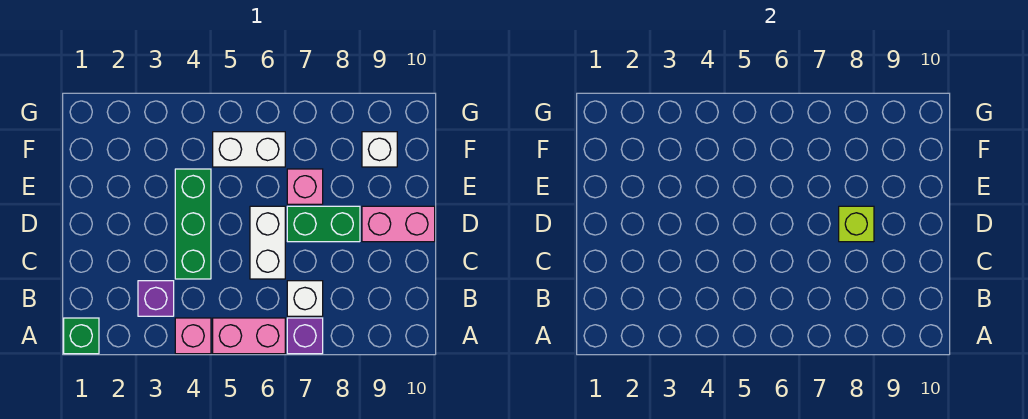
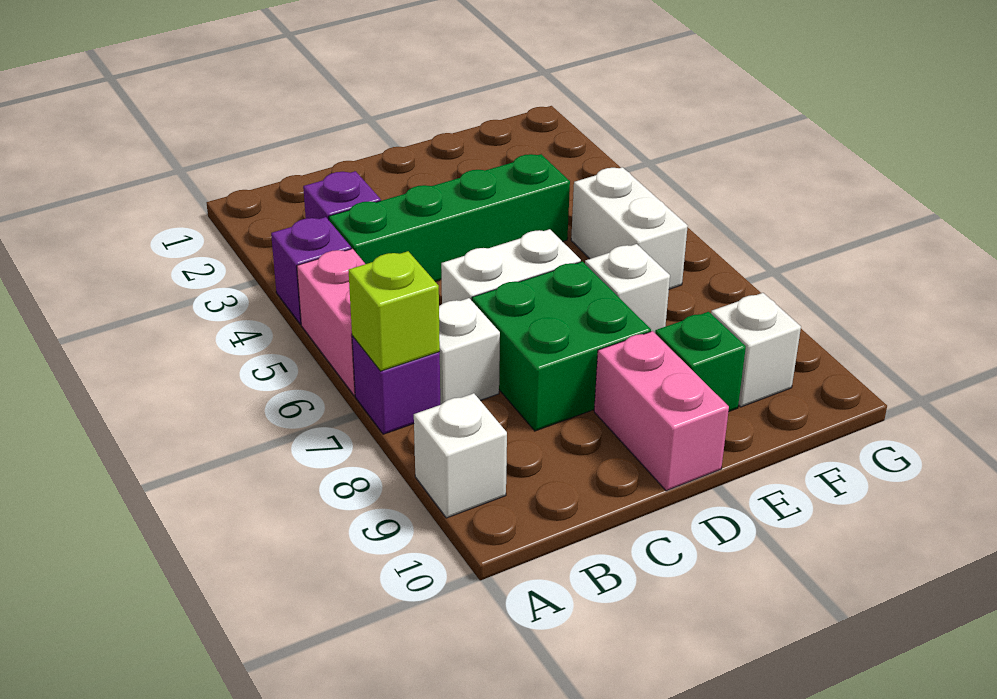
green brick A1 level 1 -> green brick E9 level 1
pink brick A4 level 1 -> purple brick A4 level 1
none -> white brick A9 level 1
green brick C4:E4 level 1 -> green brick B4:E4 level 1
green brick D7:D8 level 1 -> green brick C7:D8 level 1
lime brick D8 level 2 -> lime brick A7 level 2
pink brick E7 level 1 -> white brick E7 level 1

